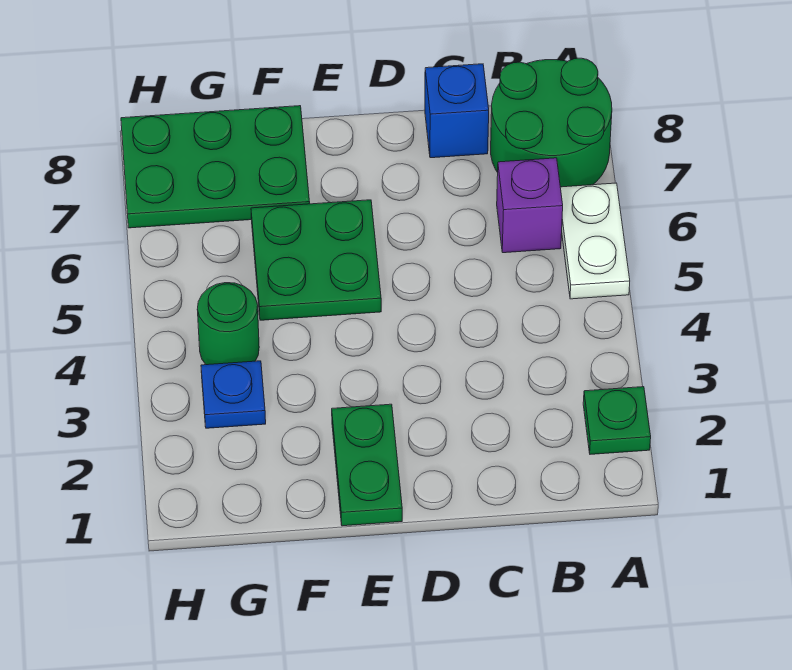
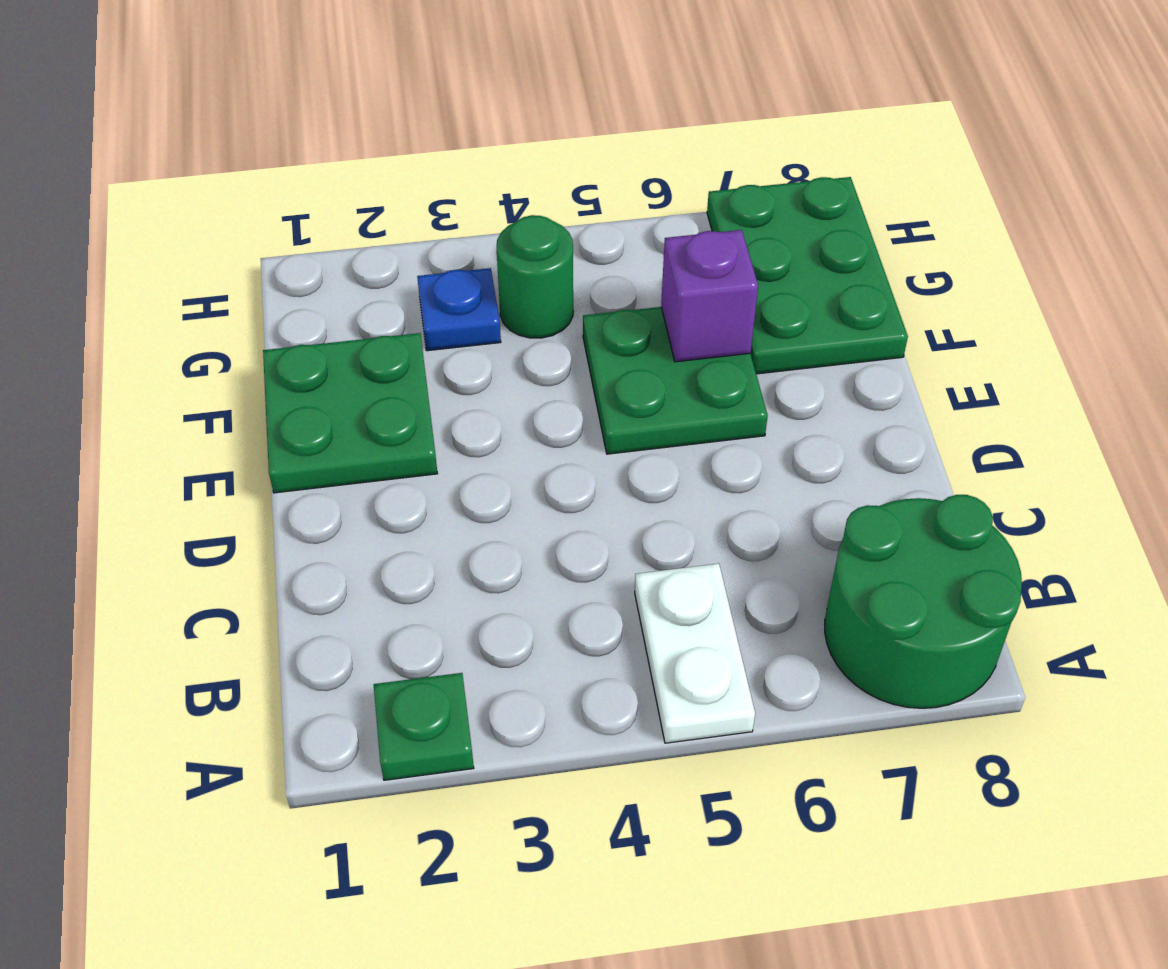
white plate A5:A6 level 1 -> white plate A5:B5 level 1
purple brick B6 level 1 -> purple brick F6 level 2
blue brick C8 level 1 -> none
green plate E1:E2 level 1 -> green plate E1:F2 level 1

